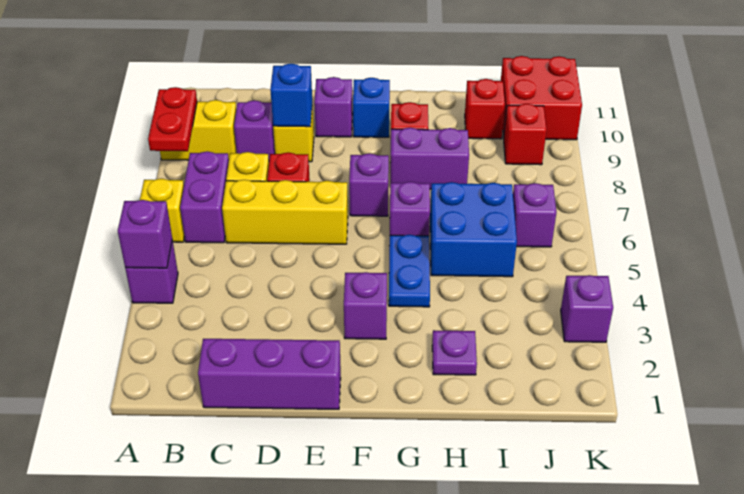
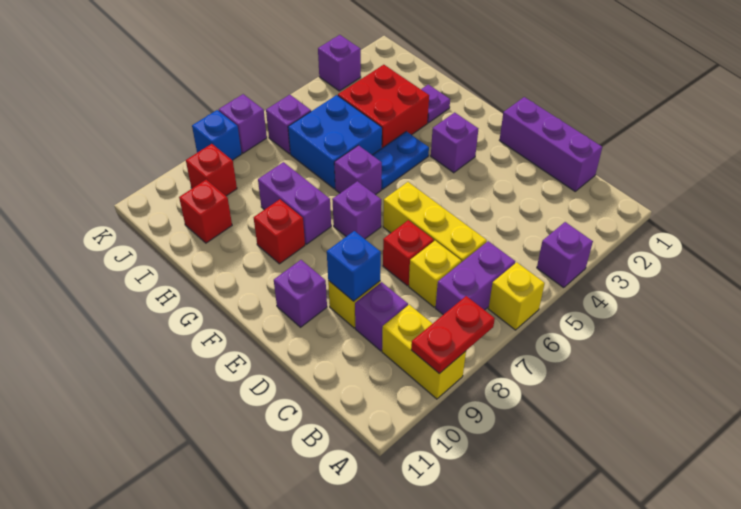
purple brick A4 level 2 -> purple brick K7 level 1
blue brick F10 level 1 -> blue brick K8 level 1
red brick J10:K11 level 1 -> red brick H3:I4 level 1

